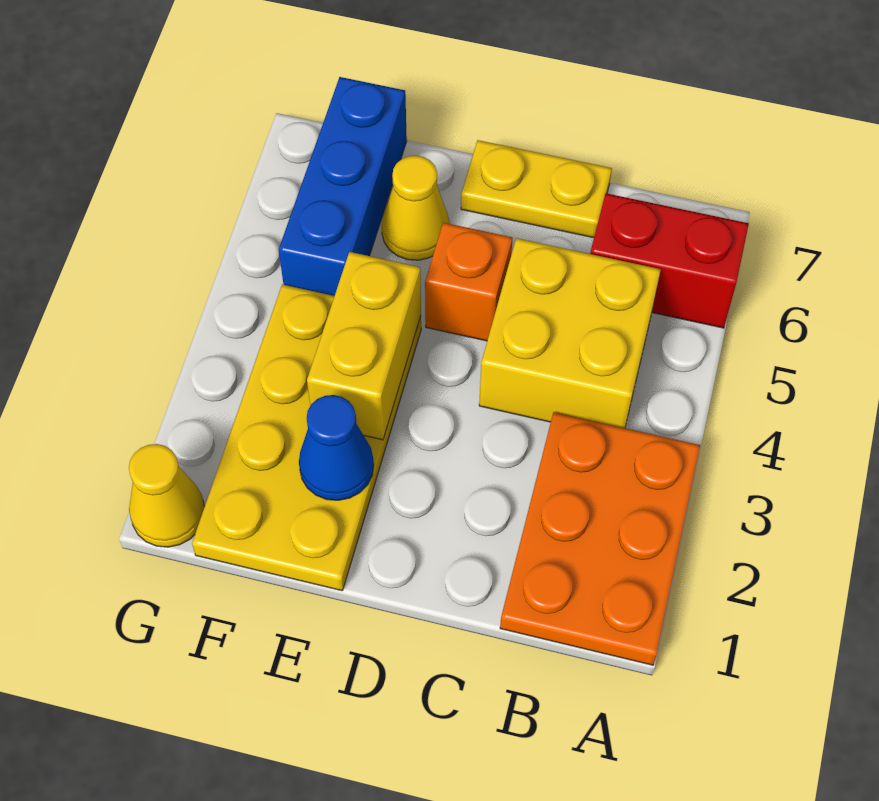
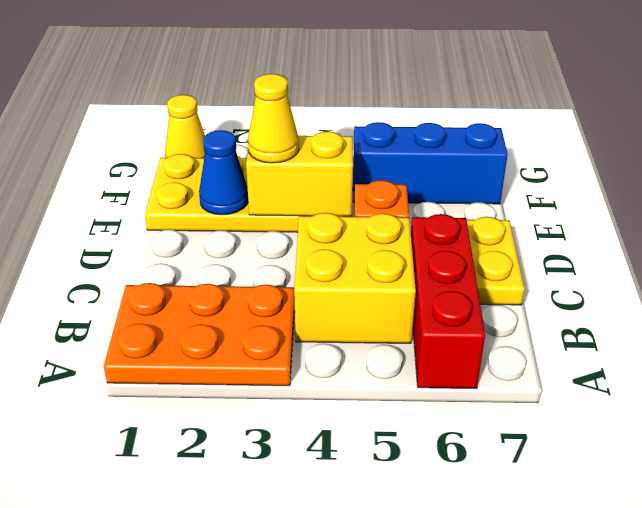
red brick A6:B6 level 1 -> red brick A6:C6 level 1
yellow cone E6 level 1 -> yellow cone E3 level 3

